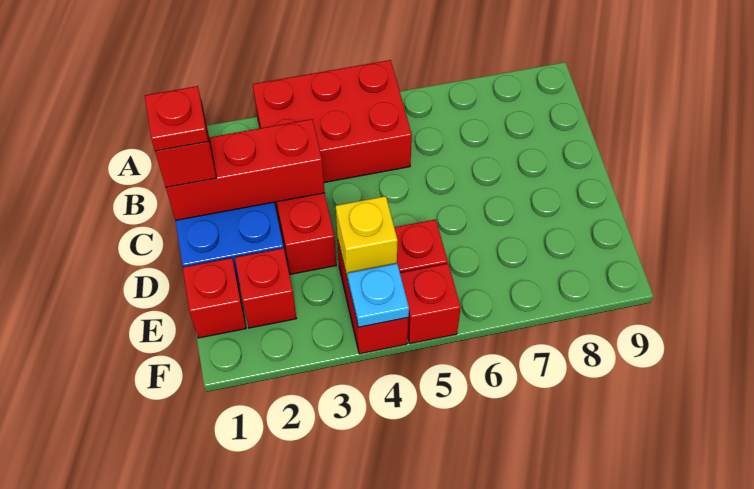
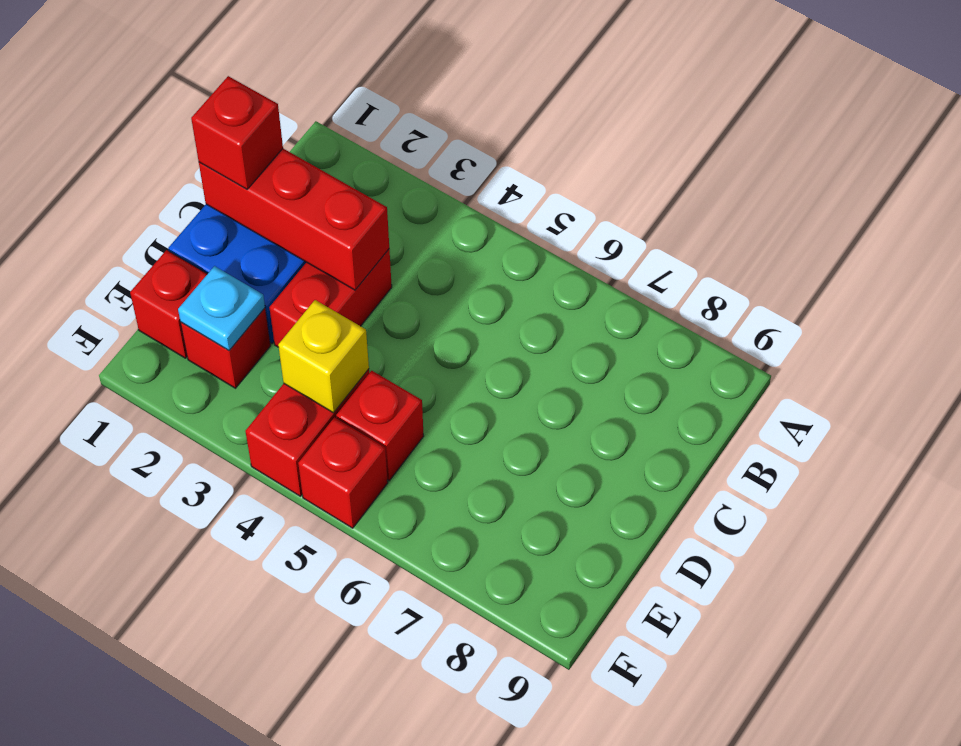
red brick A3:B5 level 1 -> none
red plate C1 level 4 -> none
cyan plate F4 level 2 -> cyan plate E2 level 2

